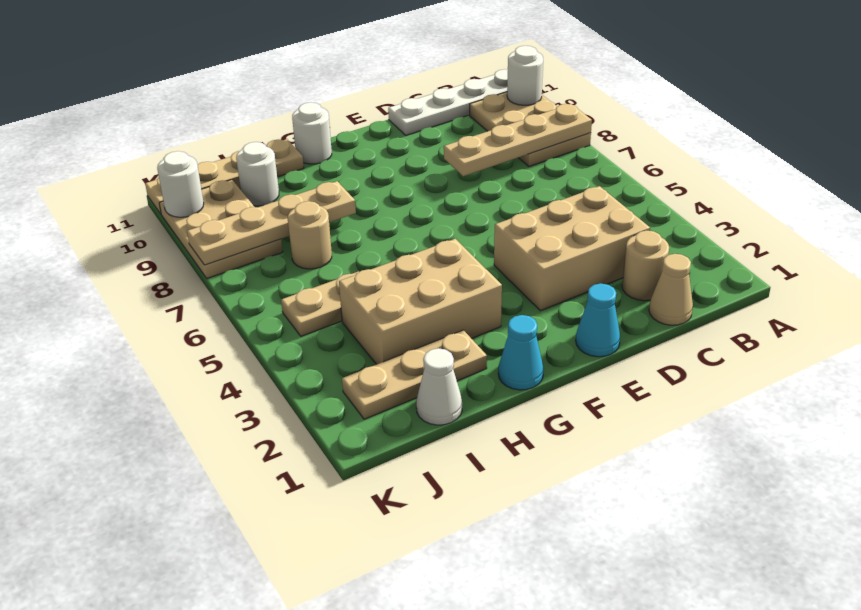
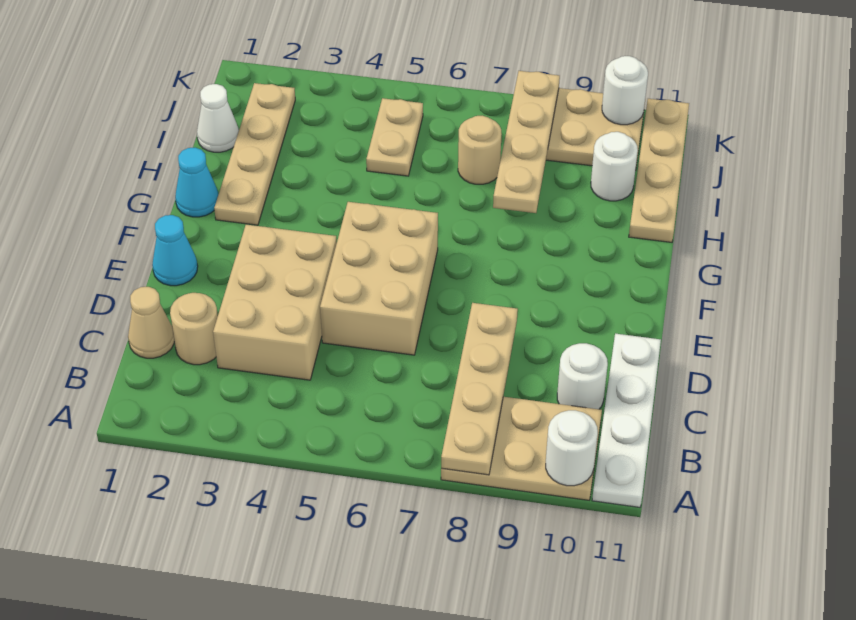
tan brick G3:I4 level 1 -> tan brick D5:F6 level 1
white round brick G11 level 1 -> white round brick C10 level 1
tan plate H2:J2 level 1 -> tan plate G2:J2 level 1

